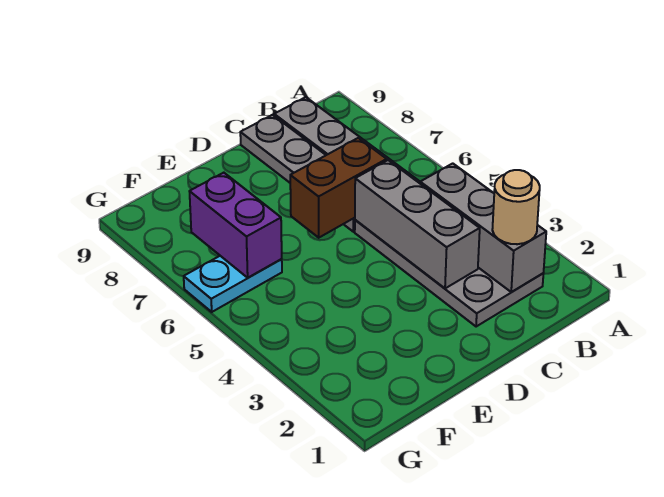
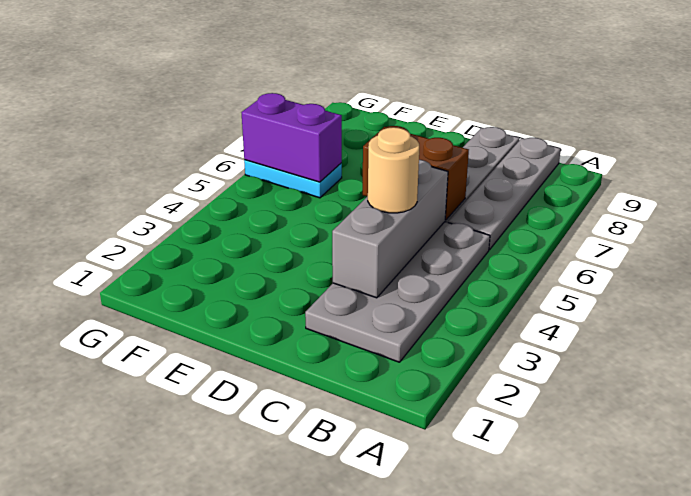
grey brick B2:B4 level 2 -> none
tan round brick B2 level 3 -> tan round brick C4 level 3
purple brick F6:F7 level 2 -> purple brick F6:G6 level 2

